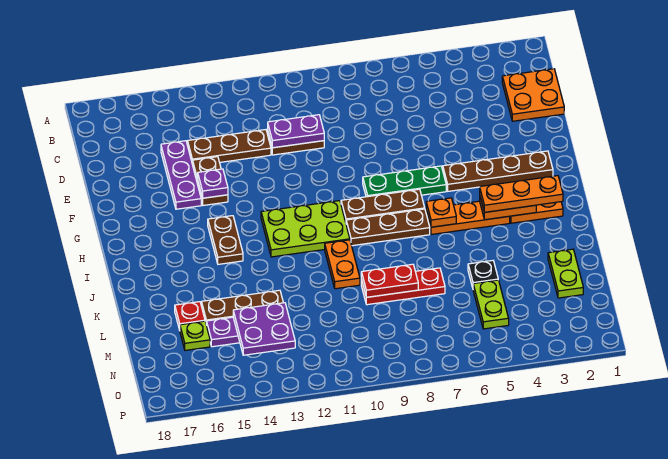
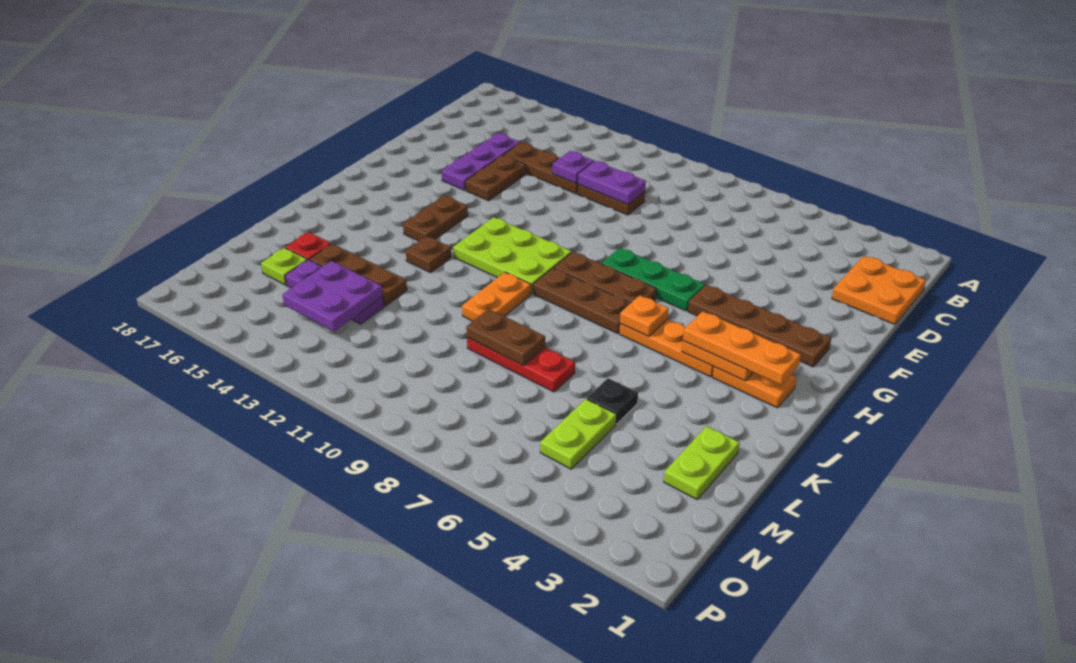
purple plate F14 level 2 -> purple plate D12 level 2
none -> brown plate J13 level 1
red plate L8:L9 level 2 -> brown plate L8:L9 level 2

